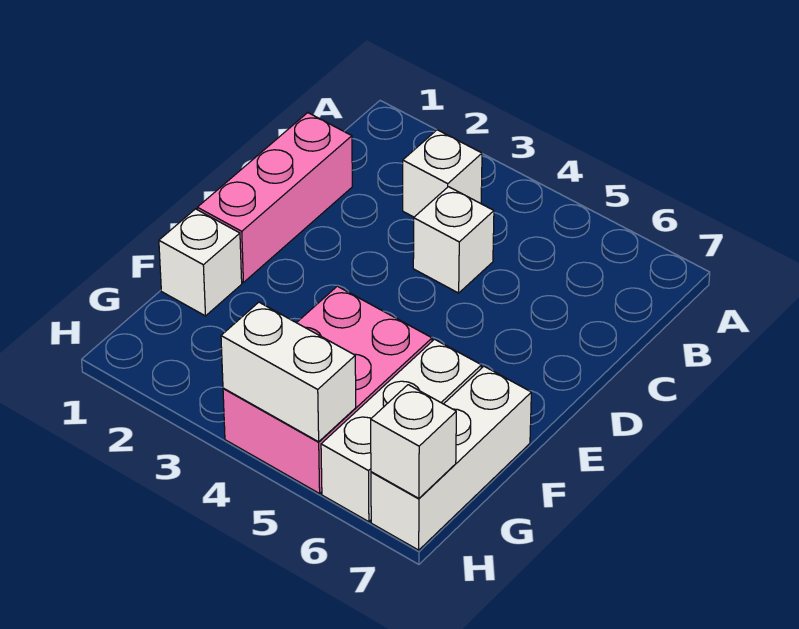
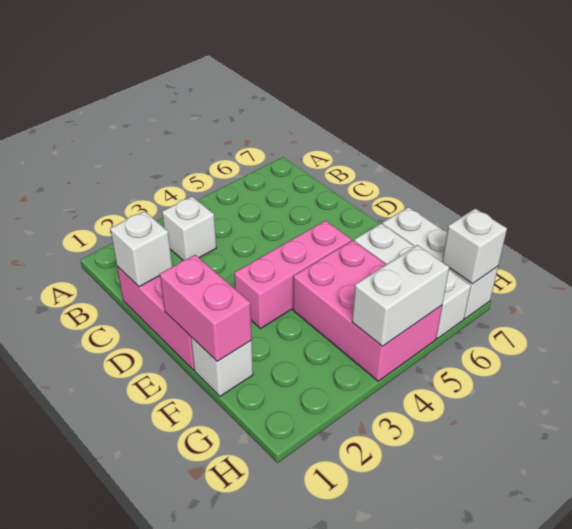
white brick C4 level 1 -> white brick C1 level 2
none -> pink brick E1:F1 level 2
none -> pink brick E3:E5 level 1

